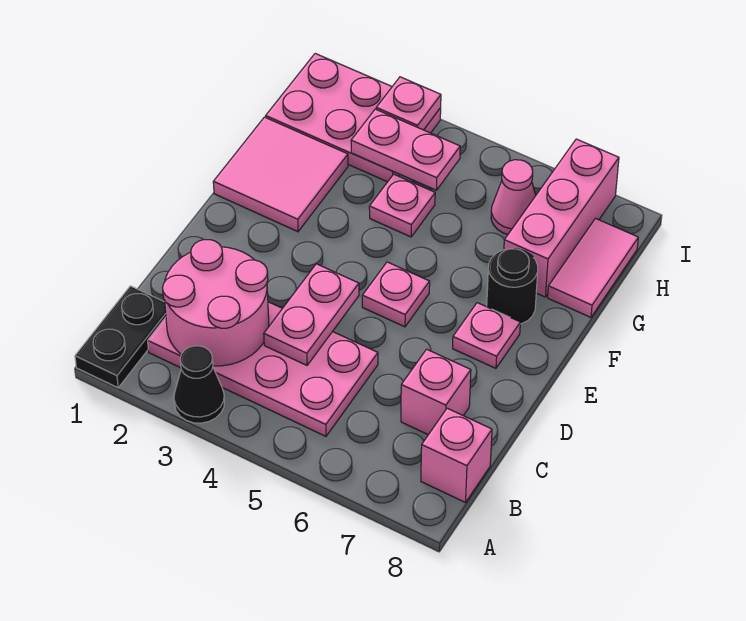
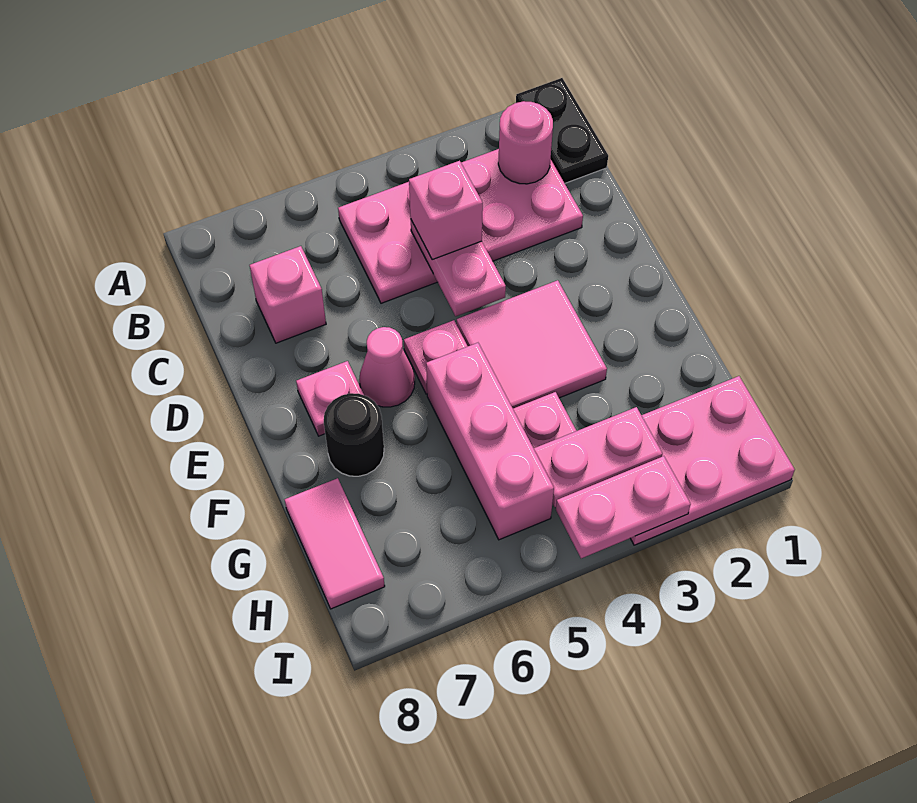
black cone A3 level 1 -> none
pink round brick B2:C3 level 2 -> pink round brick B2 level 2
pink brick B8 level 1 -> pink brick C4 level 3
pink tile F1:G2 level 1 -> pink tile E3:F4 level 1
pink brick G7:I7 level 1 -> pink brick F5:H5 level 1
pink cone H6 level 1 -> pink cone E6 level 1
pink plate I3 level 2 -> pink plate I3:I4 level 2

